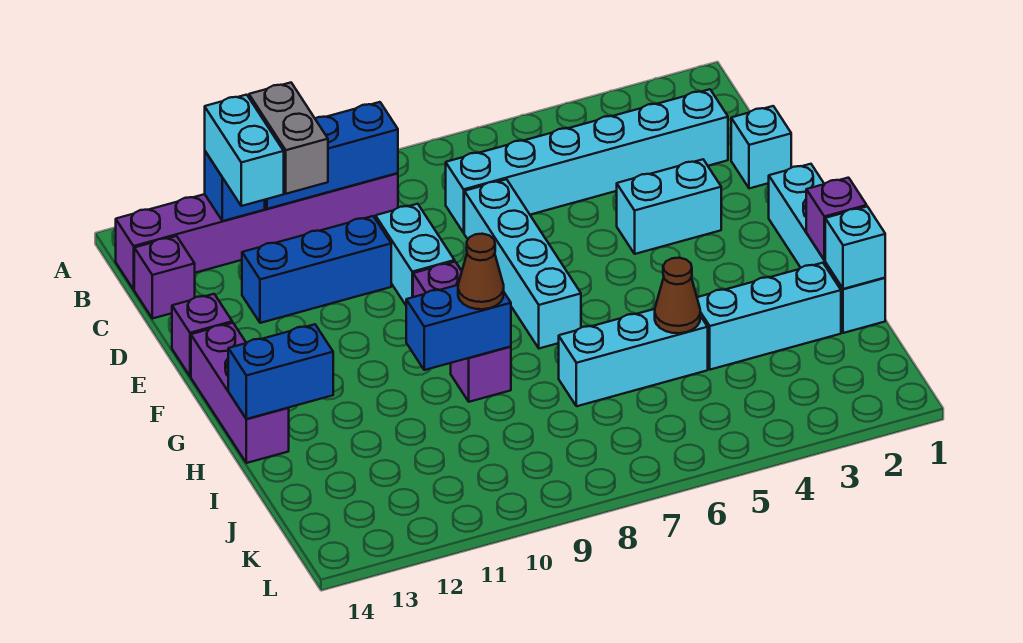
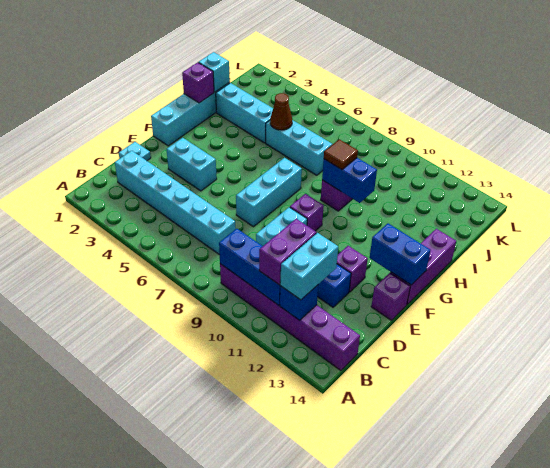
grey brick B11:C11 level 3 -> purple brick B11:C11 level 3
purple brick C14 level 1 -> purple brick E12 level 1
cyan brick D1 level 1 -> cyan plate D1 level 1
cyan brick D7:G7 level 1 -> cyan brick E7:G7 level 1
brown cone H9 level 3 -> brown tile H9 level 3
blue brick H13:H14 level 2 -> blue brick F13:F14 level 2

